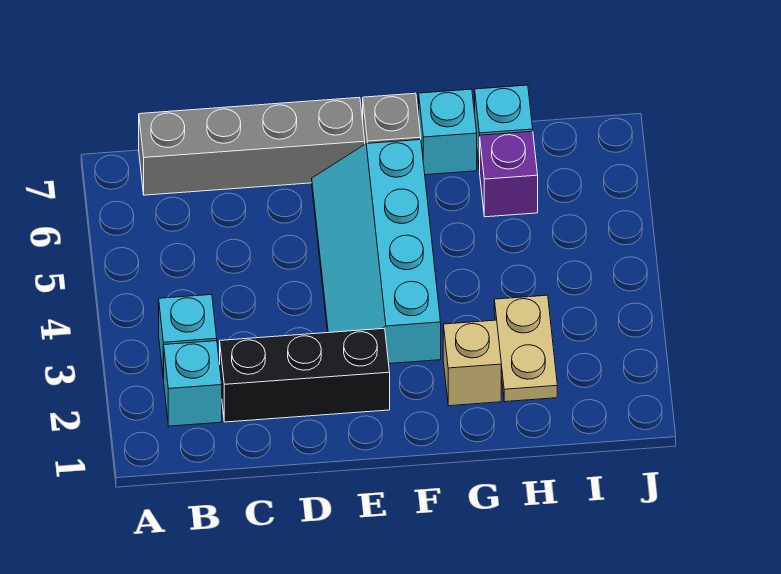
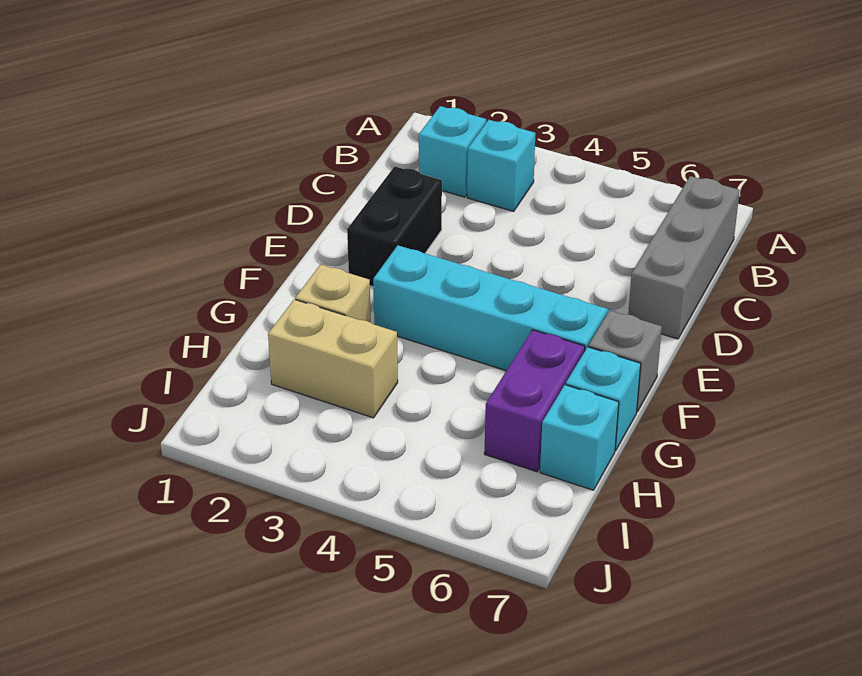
grey brick B7:E7 level 1 -> grey brick B7:D7 level 1
black brick C2:E2 level 1 -> black brick D2:E2 level 1
tan plate H2:H3 level 1 -> tan brick H2:H3 level 1
purple brick H6 level 1 -> purple brick G6:H6 level 1

